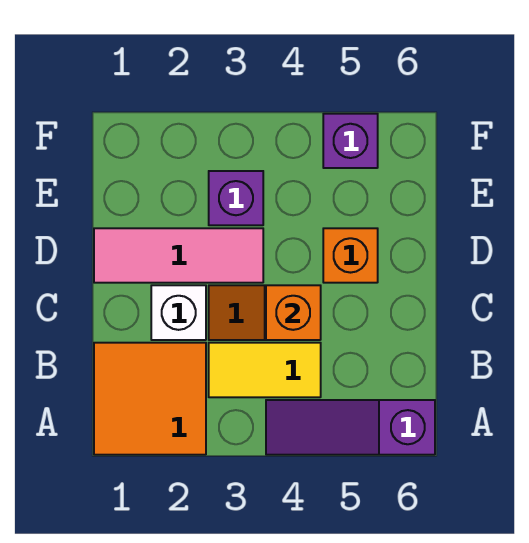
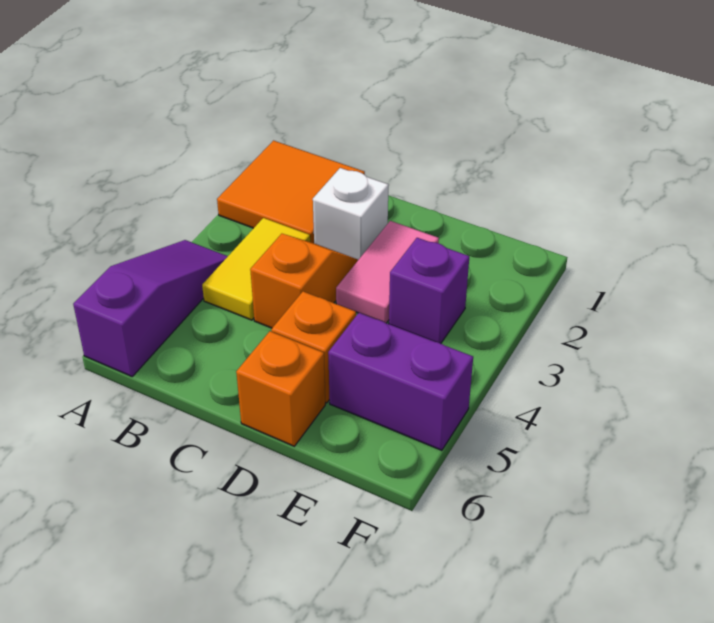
orange brick C4 level 2 -> orange brick D6 level 1
pink tile D1:D3 level 1 -> pink tile D2:D3 level 1
purple brick F5 level 1 -> purple brick E5:F5 level 1

